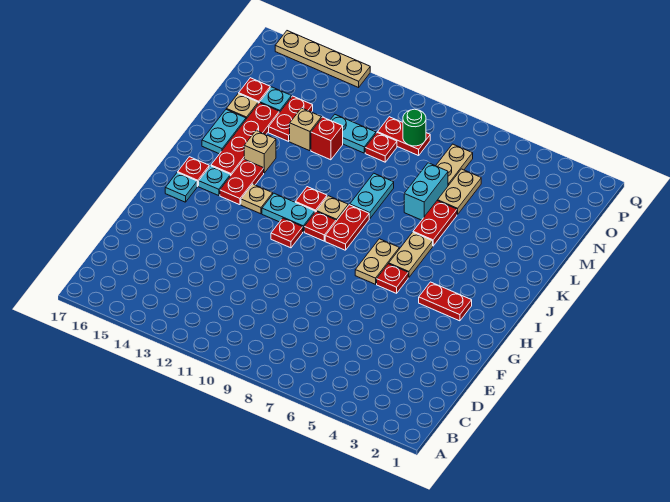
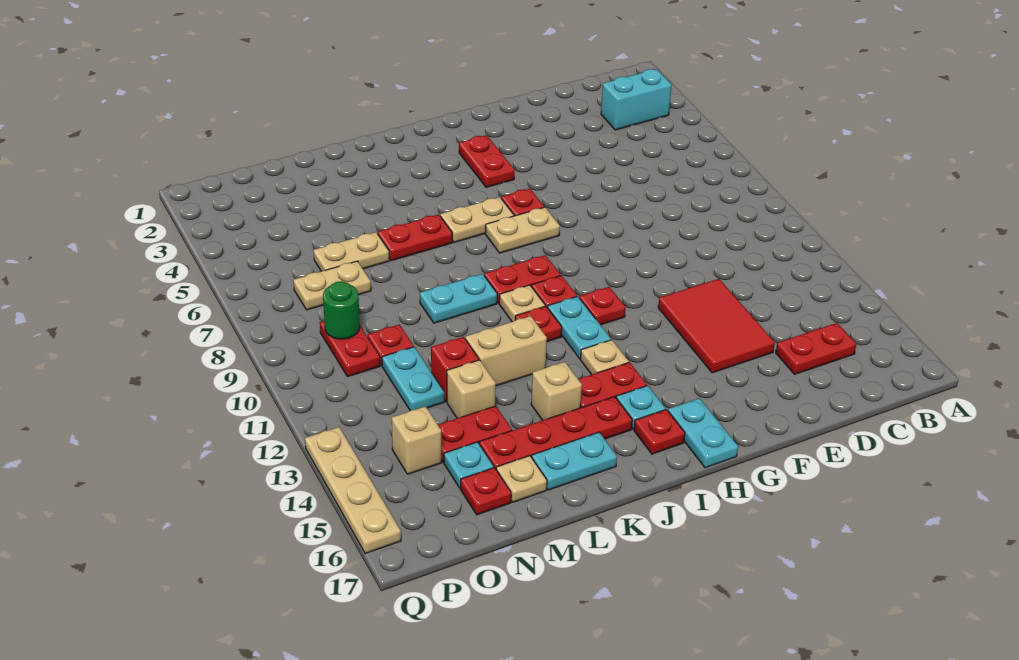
none -> red plate C15:D15 level 1
none -> red tile E12:F14 level 1
cyan plate H16 level 1 -> cyan plate H16:H17 level 1
none -> tan brick K12:L12 level 1
cyan brick L7:M7 level 1 -> cyan brick B3:C3 level 1
none -> tan brick O14 level 1

